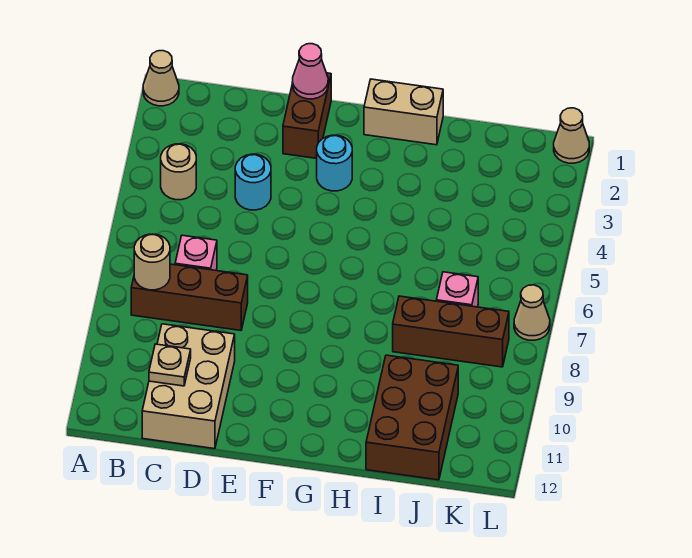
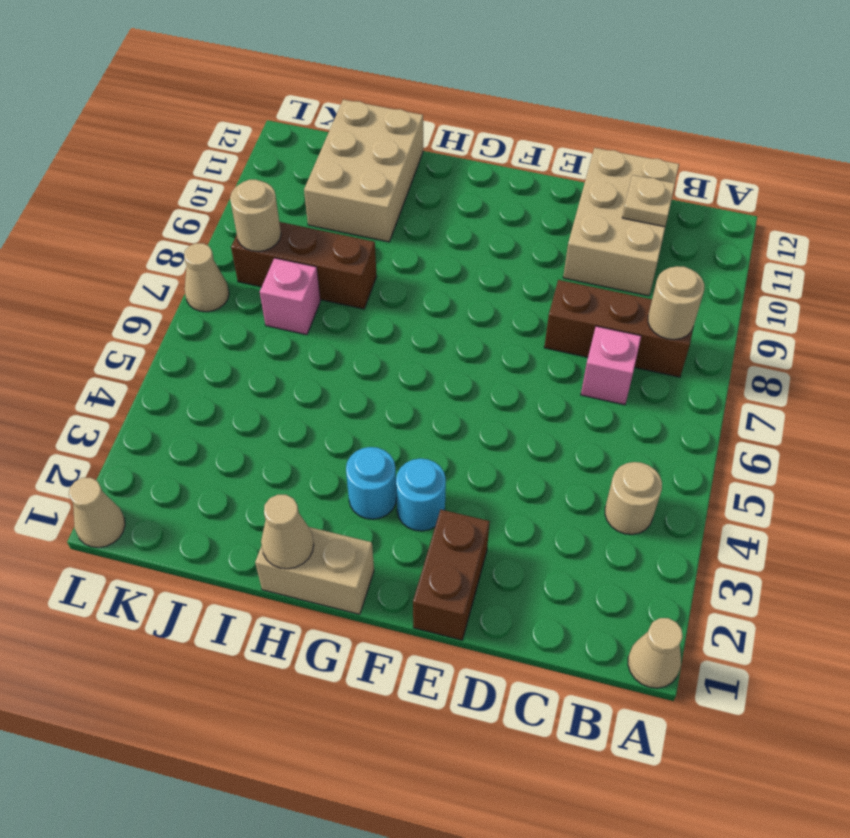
cyan round brick D4 level 1 -> cyan round brick G3 level 1
pink cone E1 level 2 -> none
none -> tan cone H1 level 2
brown brick I10:J12 level 1 -> tan brick I10:J12 level 1
none -> tan round brick K8 level 2

